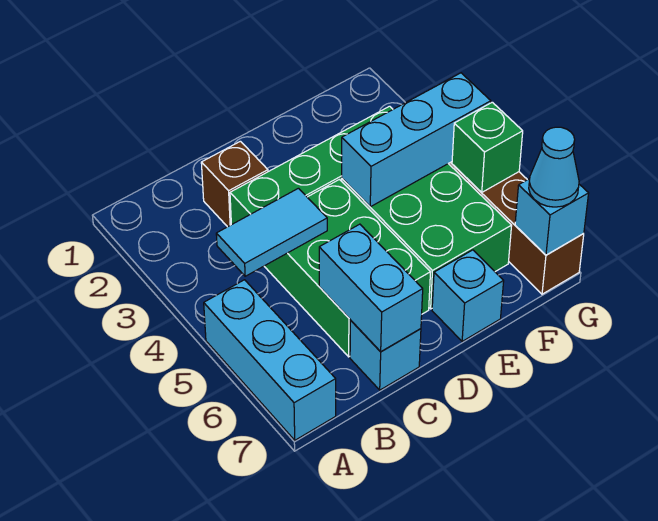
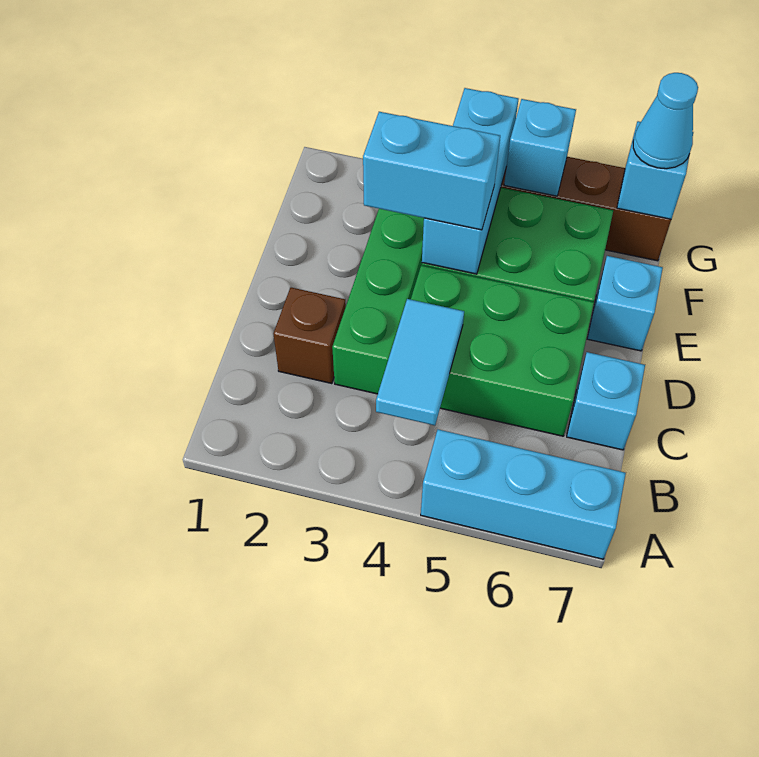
cyan brick C6:C7 level 2 -> cyan brick E3:E4 level 3
green brick G5 level 2 -> cyan brick G5 level 2

